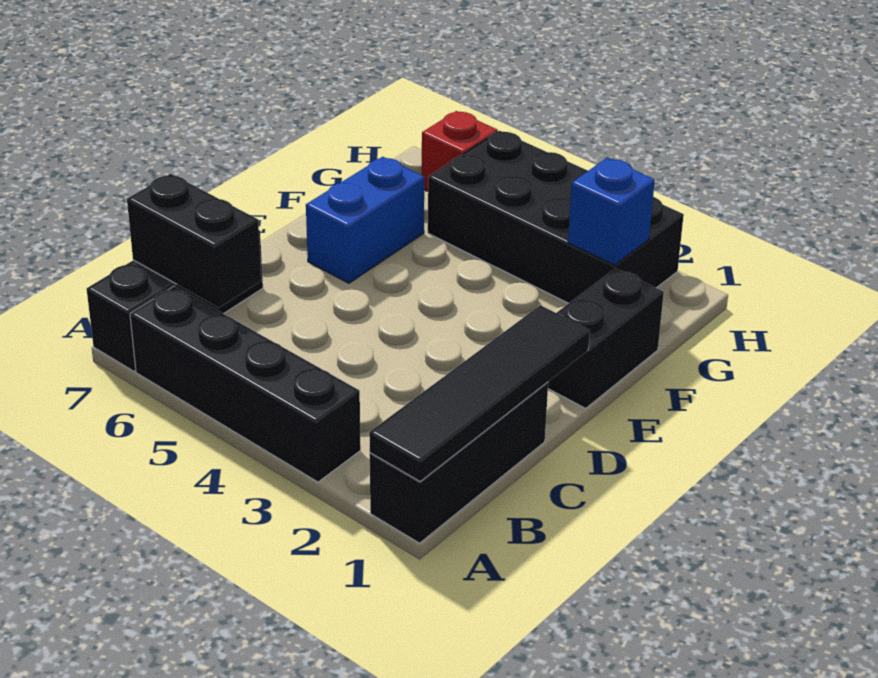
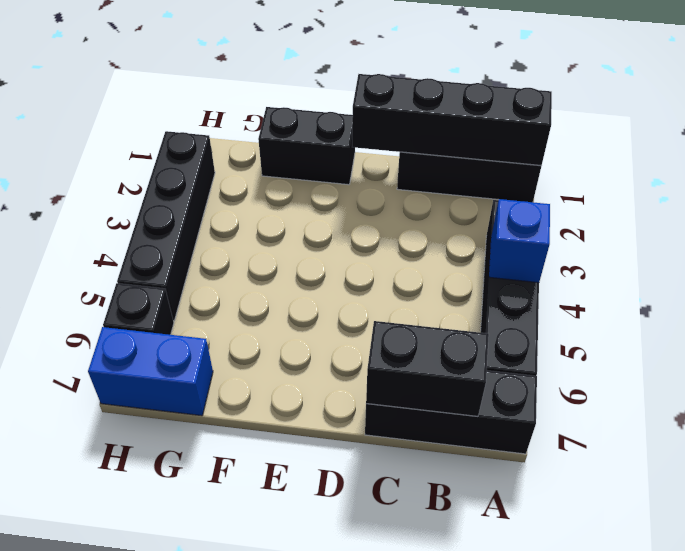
black tile A1:D1 level 2 -> black brick A1:D1 level 2
black brick B6:B7 level 2 -> black brick B7:C7 level 2
blue brick E6:F6 level 1 -> blue brick G7:H7 level 1
black brick G2:H5 level 1 -> black brick H2:H5 level 1
blue brick G2 level 2 -> blue brick A4 level 2
red brick H6 level 1 -> black brick H6 level 1

